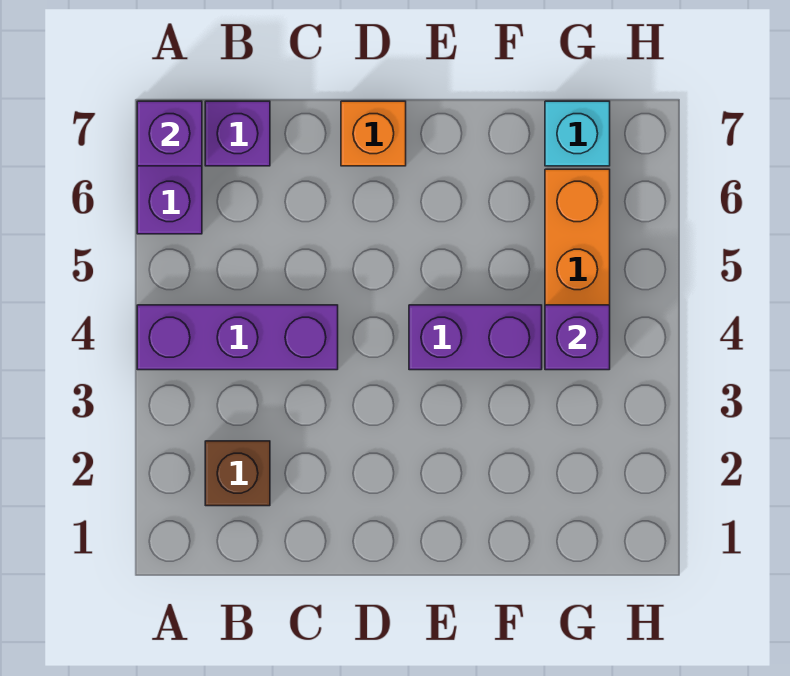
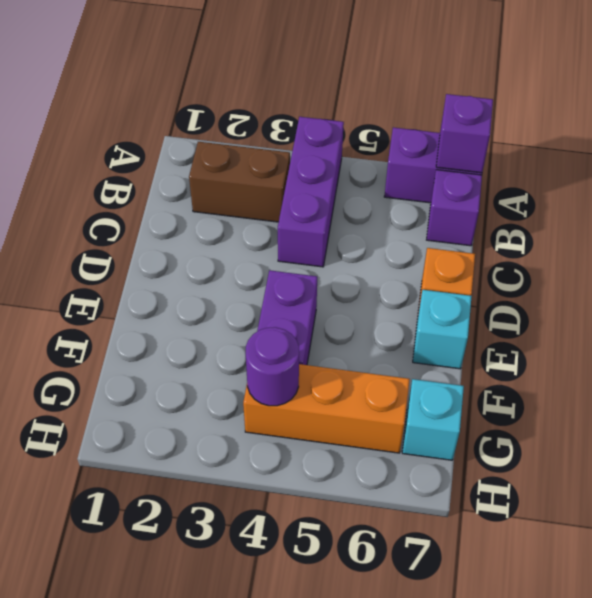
brown brick B2 level 1 -> brown brick B2:B3 level 1
none -> cyan brick E7 level 1
purple brick G4 level 2 -> purple round brick G4 level 2

